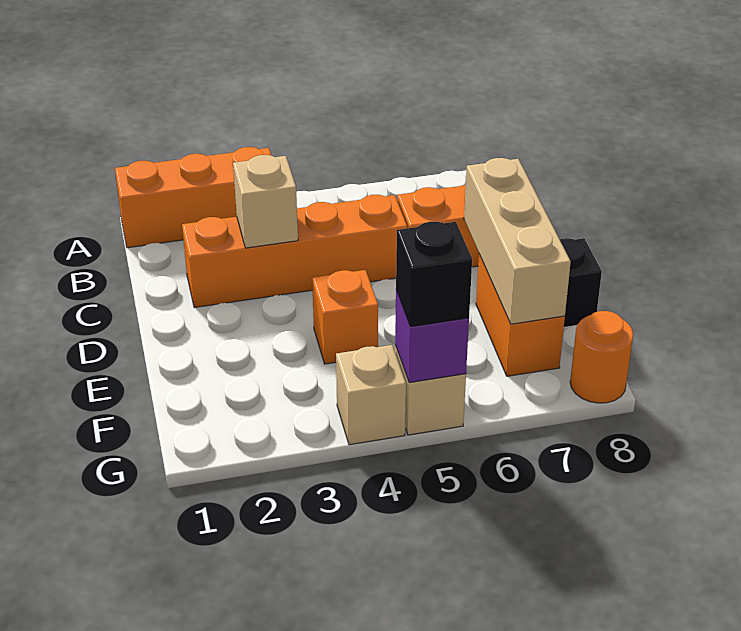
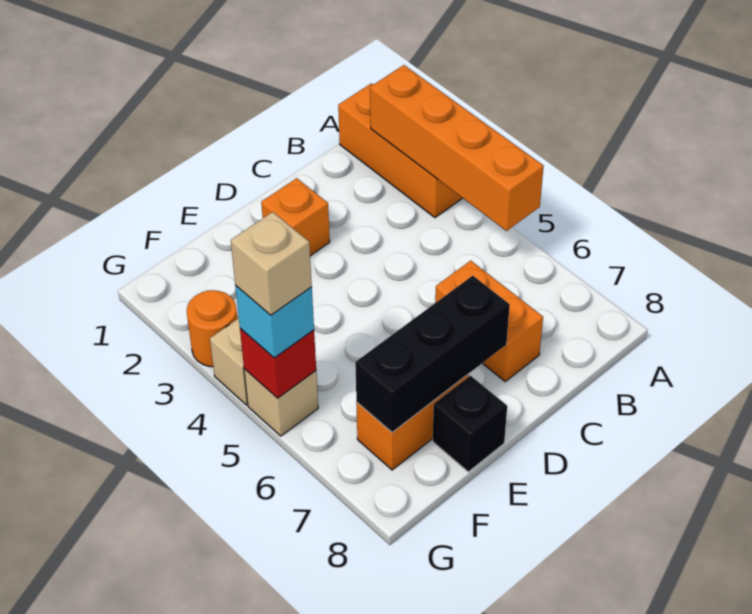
orange brick C2:C5 level 1 -> orange brick A2:A5 level 2
tan brick C3 level 2 -> tan brick G5 level 4
tan brick D7:F7 level 2 -> black brick D7:F7 level 2
orange brick E4 level 1 -> orange brick D2 level 1
purple brick G5 level 2 -> red brick G5 level 2
black brick G5 level 3 -> cyan brick G5 level 3
orange round brick G8 level 1 -> orange round brick G3 level 1

